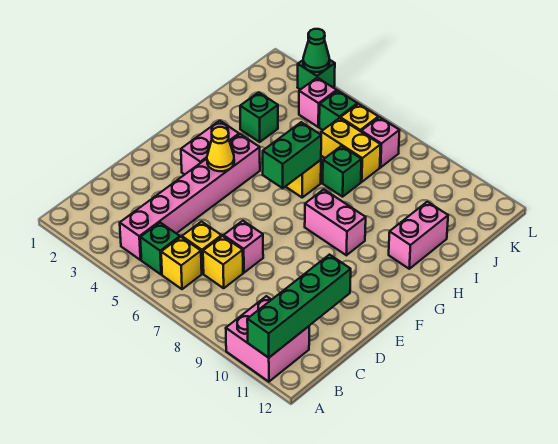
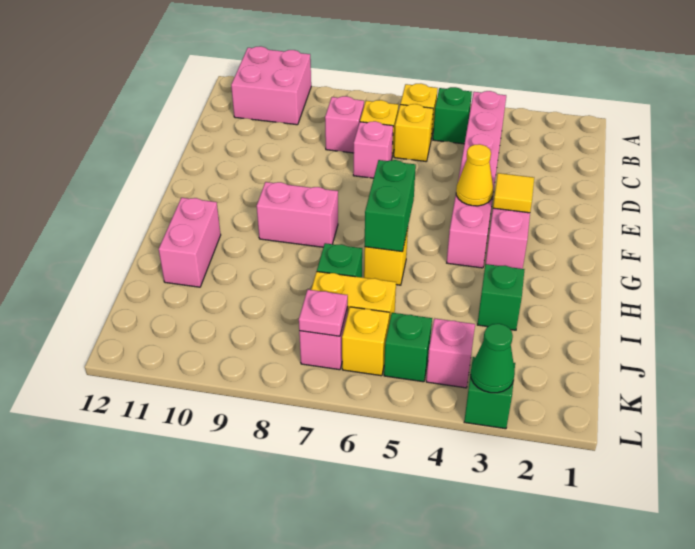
green brick A11:D11 level 2 -> none
none -> pink brick C8 level 1
none -> yellow tile F3 level 2
none -> pink plate K7 level 2

